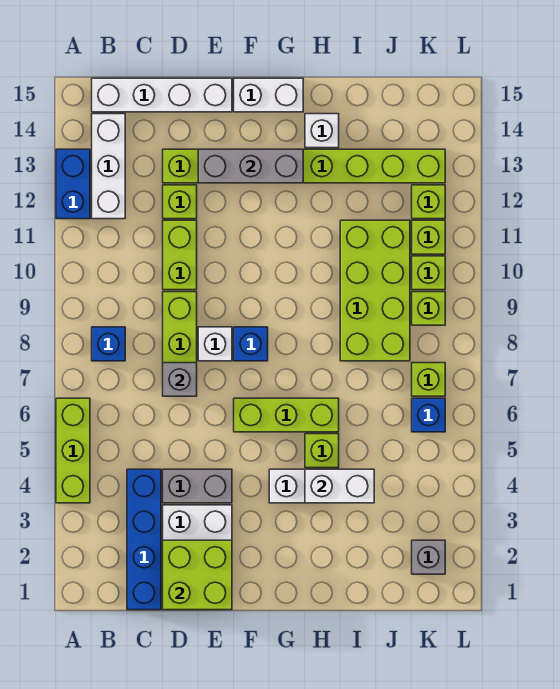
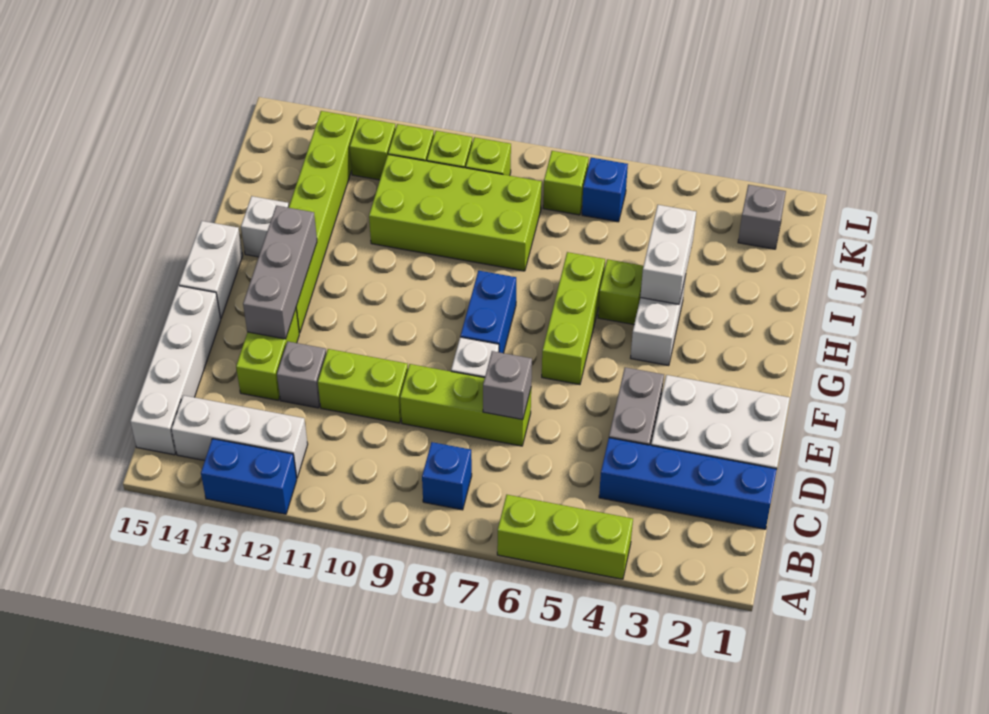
lime brick D1:E2 level 2 -> none
lime brick D12 level 1 -> grey brick D12 level 1
blue brick F8 level 1 -> blue brick F8:G8 level 1

